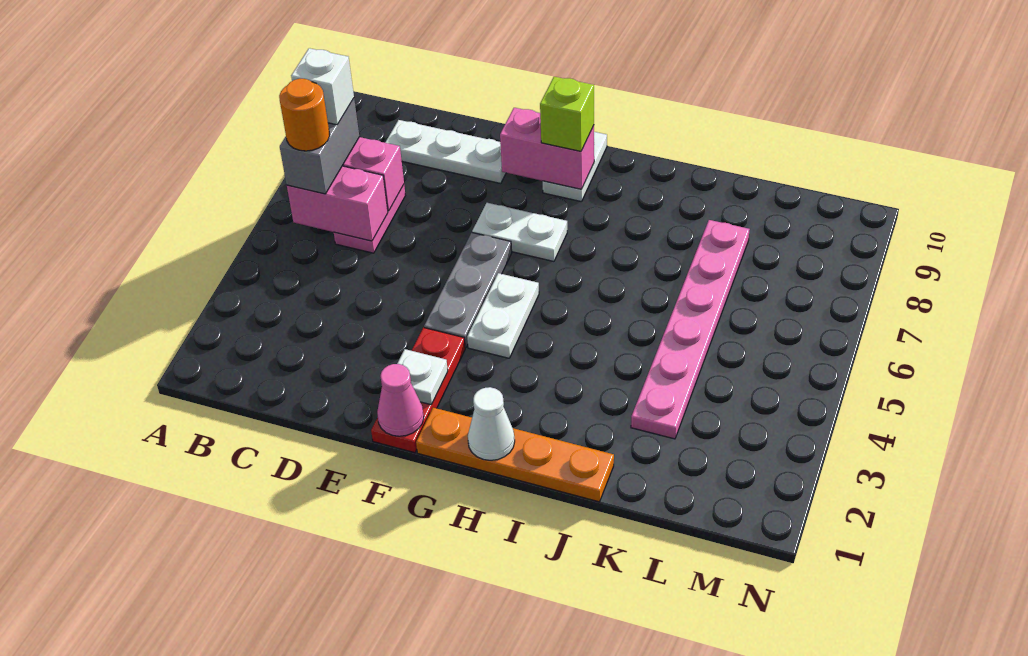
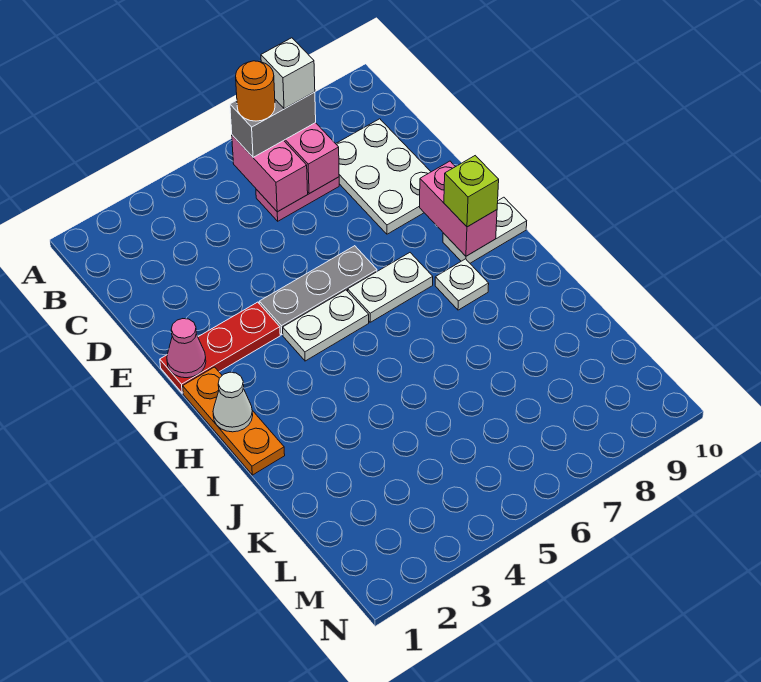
white plate C9:E9 level 1 -> white plate C8:E9 level 1
white plate F2 level 2 -> white plate H8 level 1
white plate F7:G7 level 1 -> white plate G6:G7 level 1
orange plate G1:J1 level 1 -> orange plate G1:I1 level 1
pink plate K3:K8 level 1 -> none

